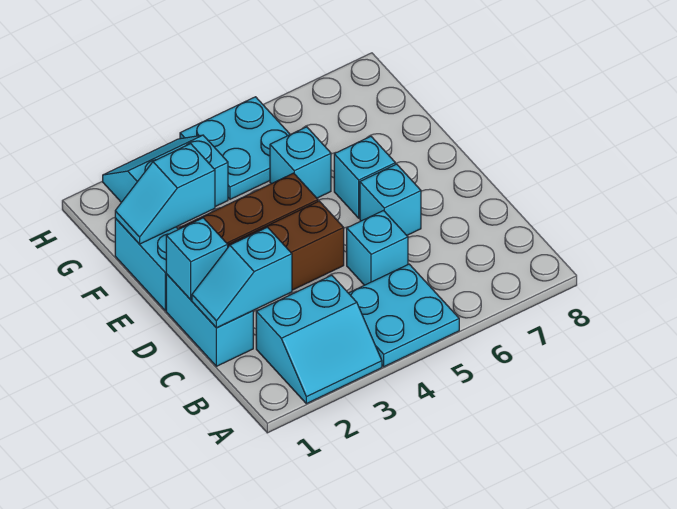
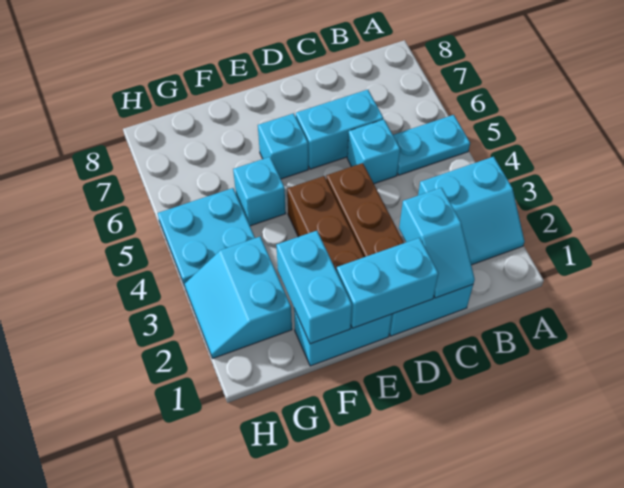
cyan slope A2:B3 level 1 top B -> cyan slope A2:B3 level 1 top 3
cyan plate A4:B5 level 1 -> cyan plate A5:B5 level 1
cyan brick D1 level 2 -> cyan brick D1:E1 level 2
cyan brick D6 level 1 -> cyan brick C6:D6 level 1
cyan slope F1:F2 level 2 top 2 -> cyan brick F1:F2 level 2

